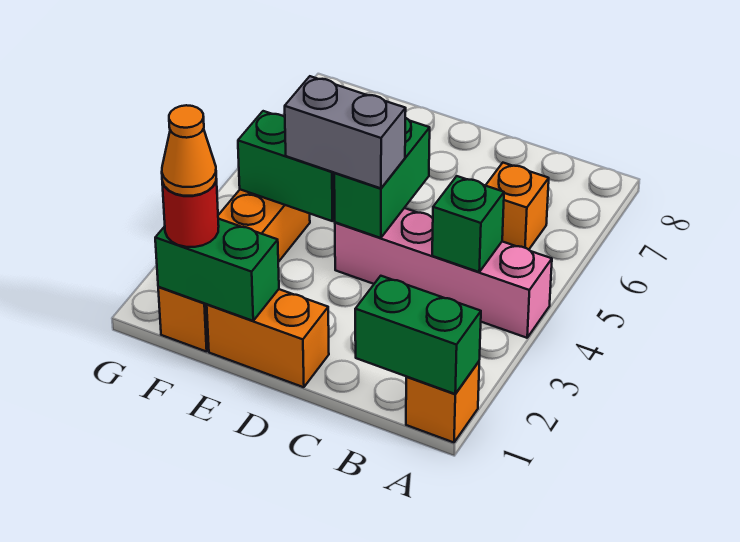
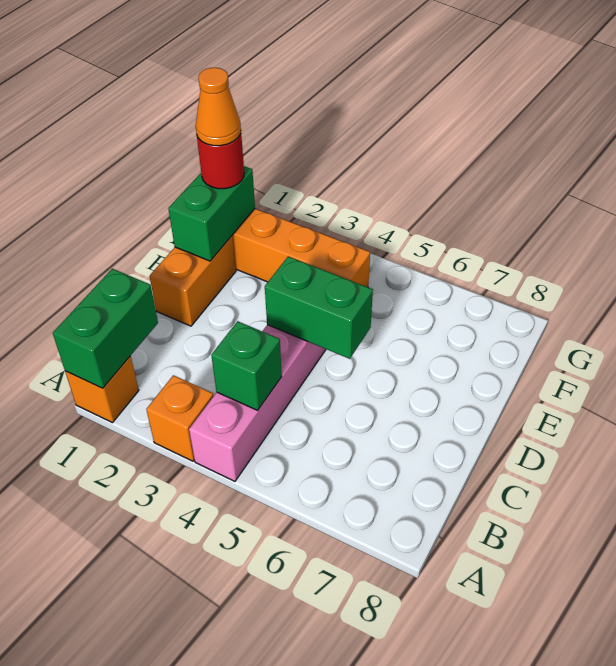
orange brick B6 level 1 -> orange brick A3 level 1
grey brick D4:E4 level 3 -> none
green brick E4:F4 level 2 -> none

